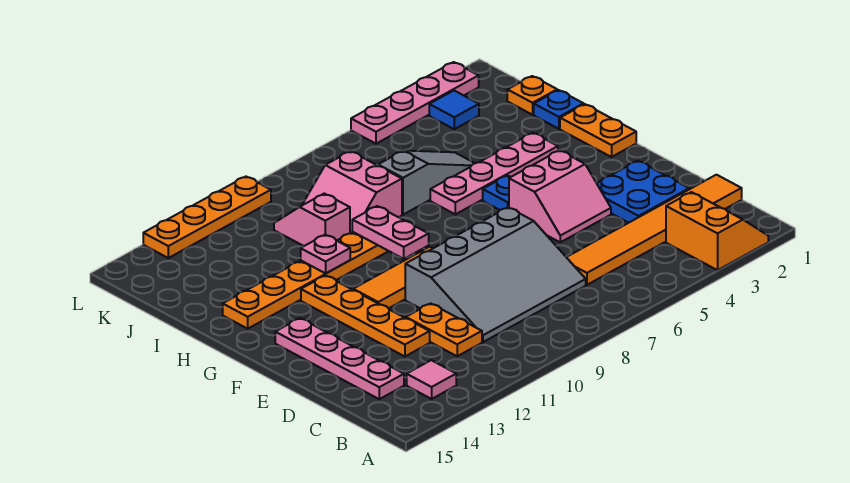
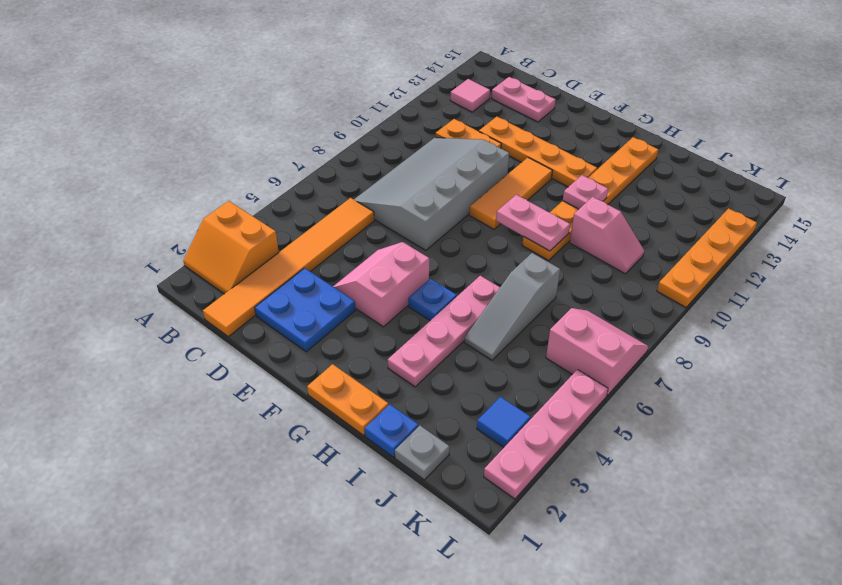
pink plate C14:F14 level 1 -> pink plate C14:D14 level 1
pink slope I8:J9 level 1 top 8 -> pink slope K6:L7 level 1 top 6
orange plate J1 level 1 -> grey plate J1 level 1

